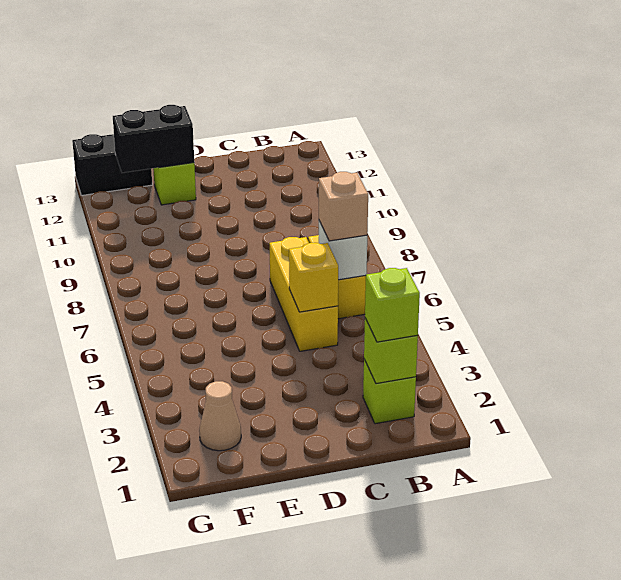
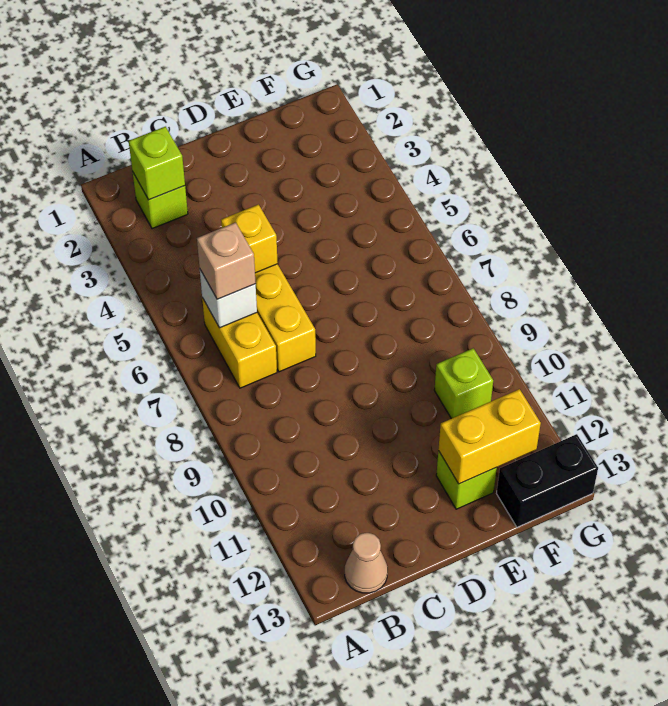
lime brick B2 level 3 -> lime brick F10 level 1
black brick E12:F12 level 2 -> yellow brick E12:F12 level 2
tan cone F2 level 1 -> tan cone B13 level 1

